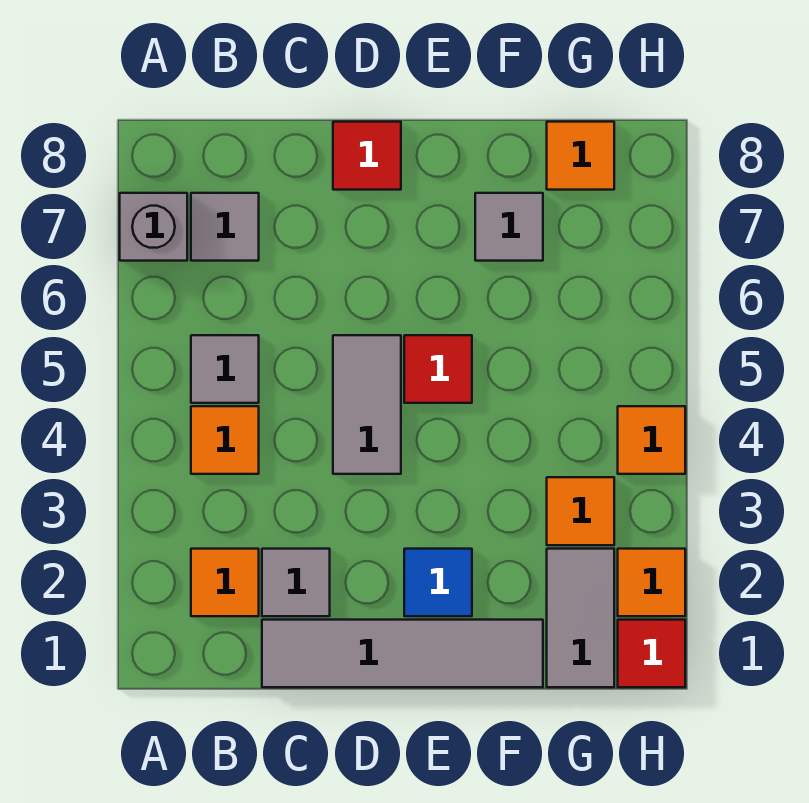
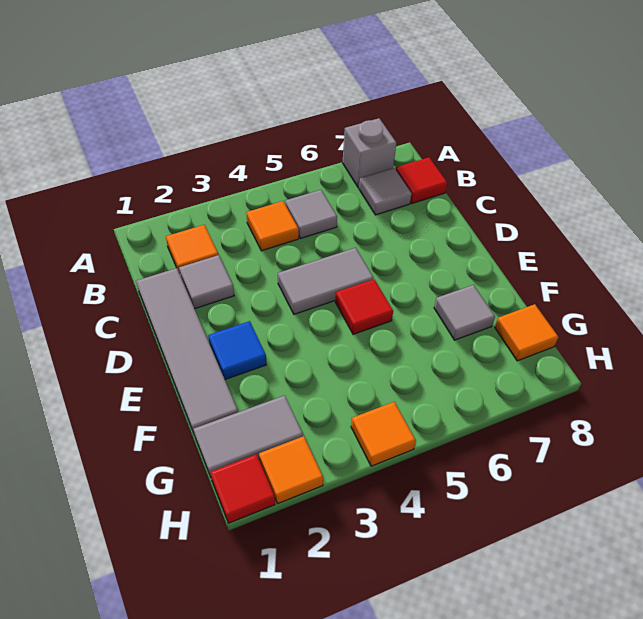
red tile D8 level 1 -> red tile B8 level 1
orange tile G3 level 1 -> none

